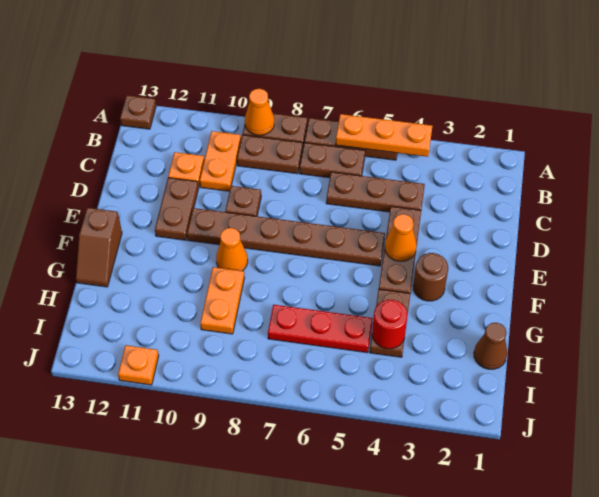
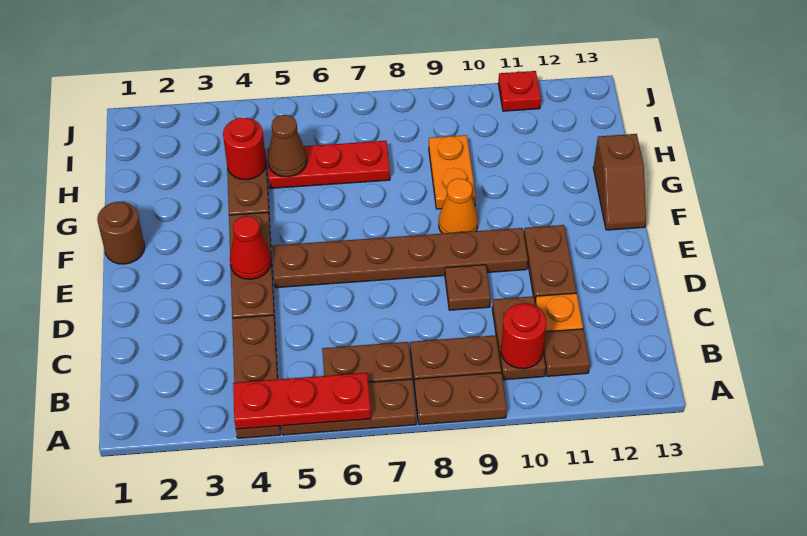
orange plate A4:A6 level 2 -> red plate A4:A6 level 2
orange cone A9 level 2 -> none
brown plate A13 level 1 -> brown plate B11 level 1
orange plate B10:C10 level 1 -> brown plate B10:C10 level 1
none -> red round brick B10 level 2
brown plate C4:C6 level 1 -> brown plate A4:C4 level 1
orange cone E4 level 2 -> red cone E4 level 2
brown round brick F3 level 1 -> brown round brick F1 level 1
brown slope F13:G13 level 1 top F -> brown slope F13:G13 level 1 top G
brown cone H1 level 1 -> brown cone H5 level 2
orange plate J11 level 1 -> red plate J11 level 1

